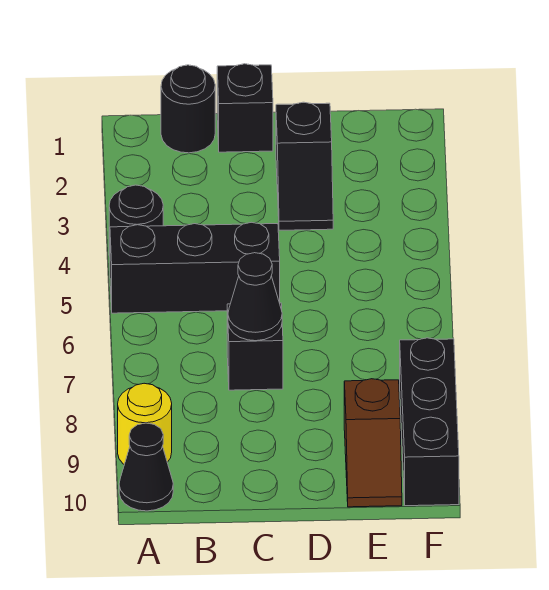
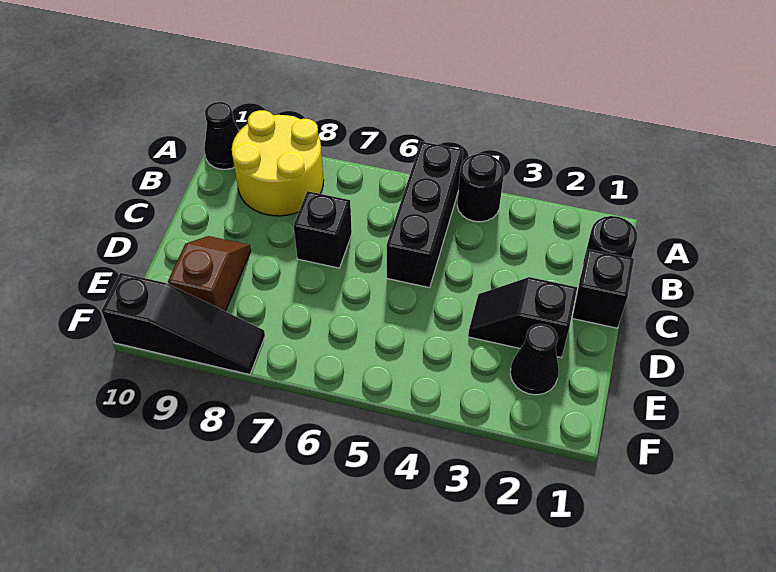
yellow round brick A9 level 1 -> yellow round brick A8:B9 level 1
black cone C7 level 2 -> black cone E2 level 1
brown slope E9:E10 level 1 top 9 -> brown slope D9:E9 level 1 top E
black brick F8:F10 level 1 -> black slope F8:F10 level 1 top 10

